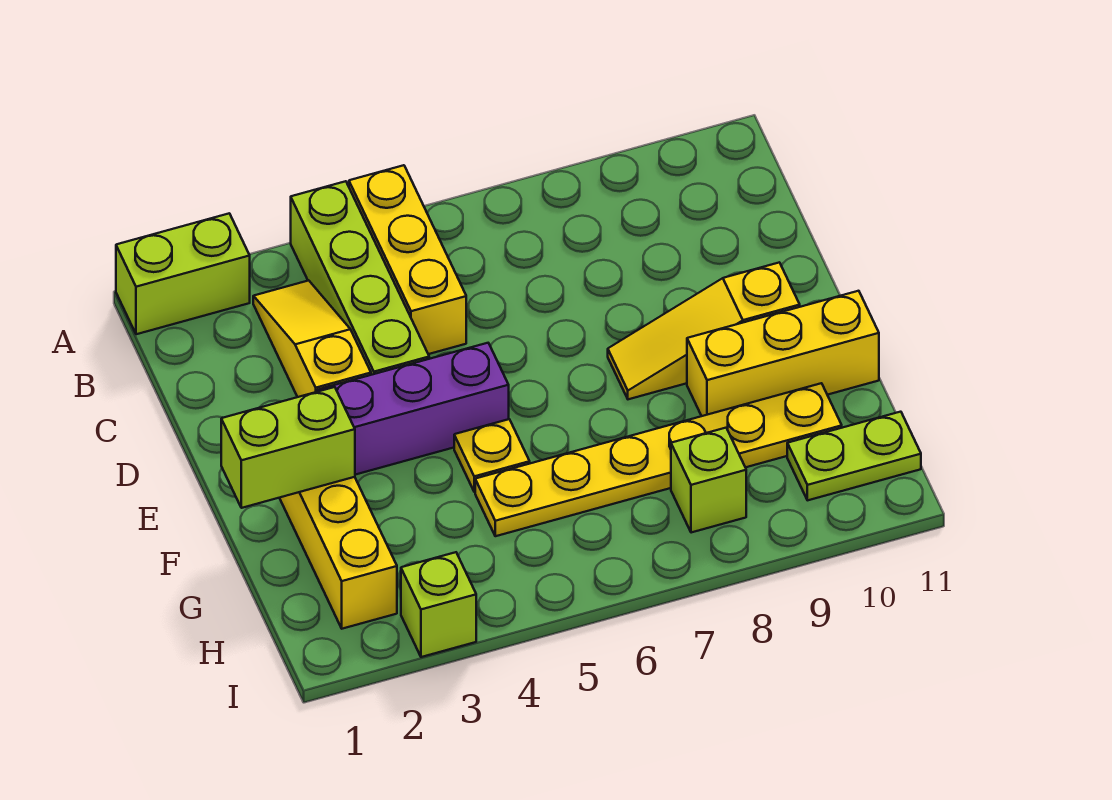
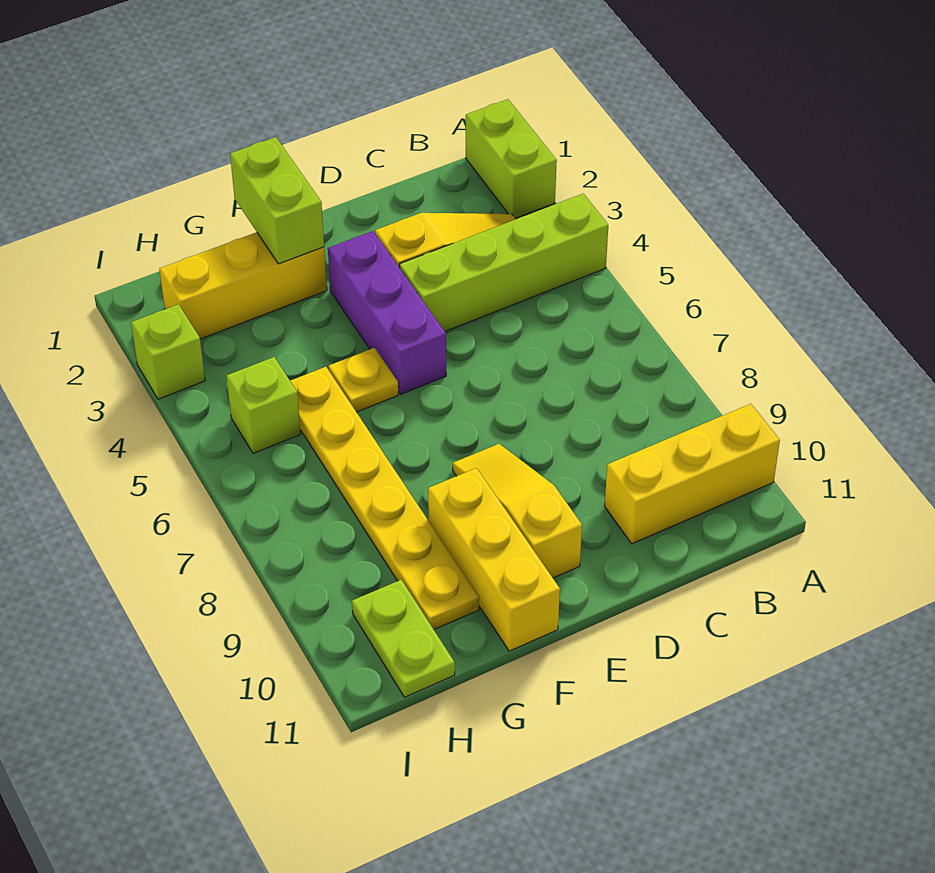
yellow brick A5:C5 level 1 -> yellow brick A10:C10 level 1
lime brick H8 level 1 -> lime brick H5 level 1

